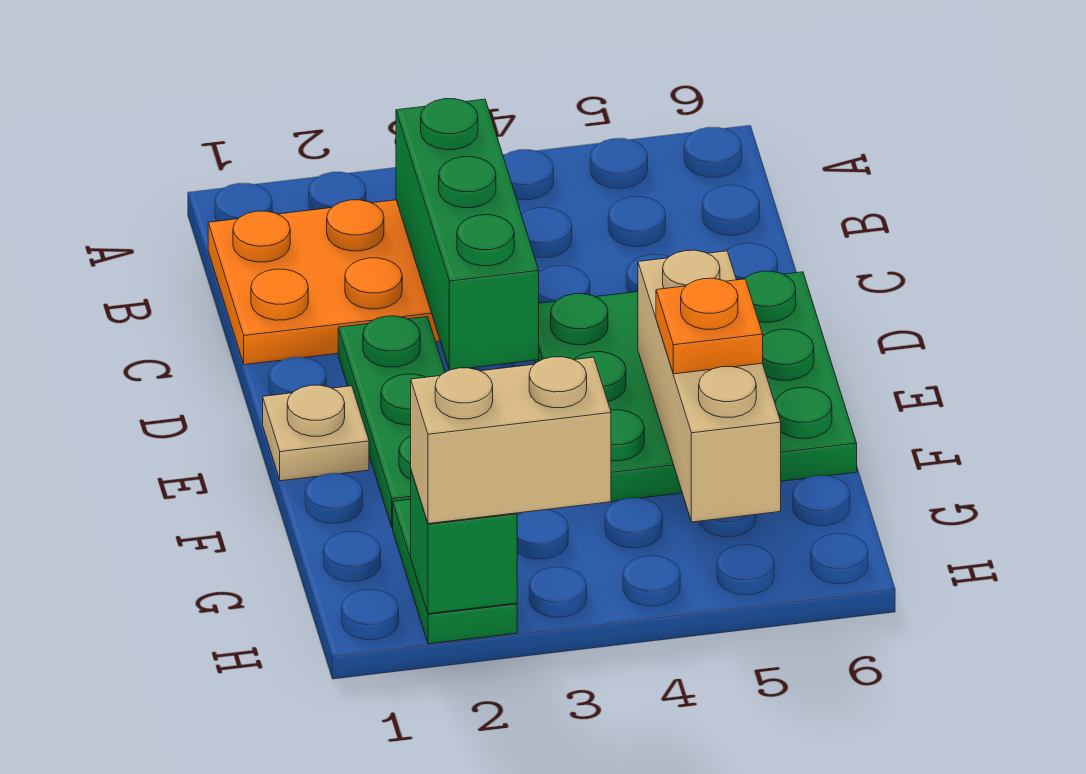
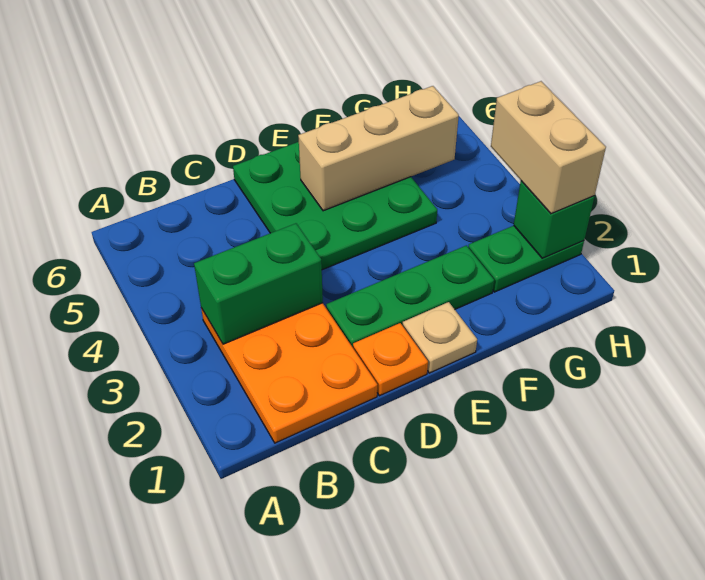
green brick B3:D3 level 2 -> green brick B3:C3 level 2
orange plate F5 level 3 -> orange plate D1 level 1

